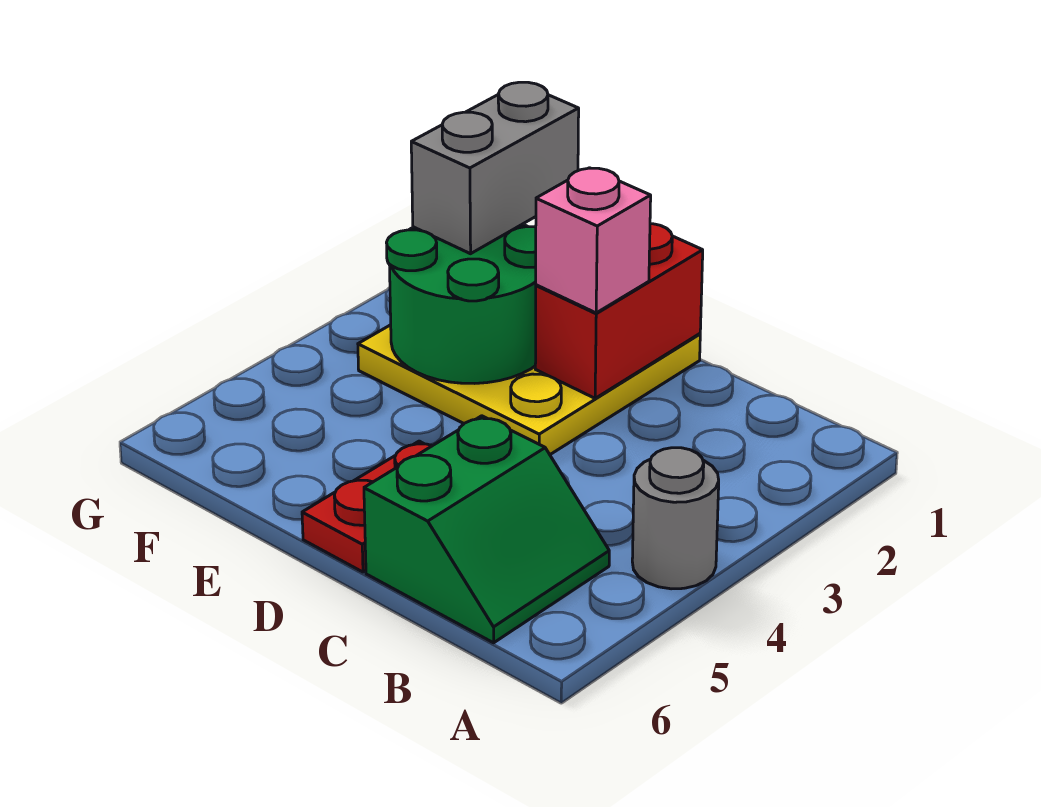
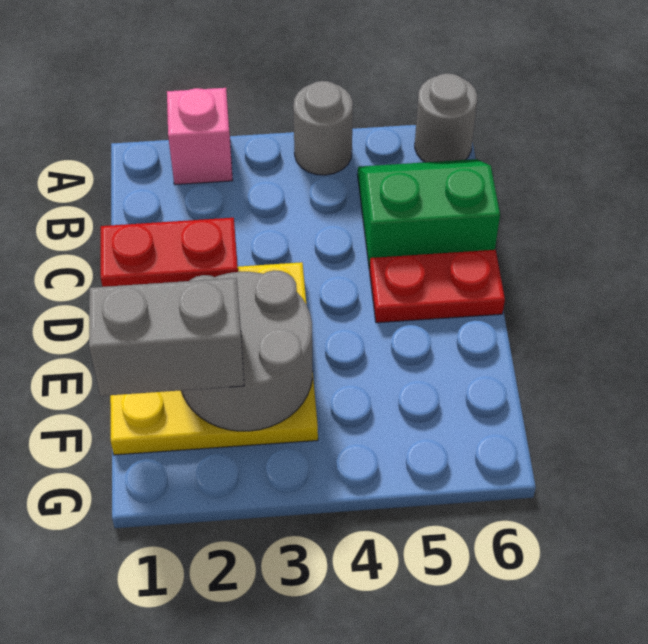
none -> grey round brick A6 level 1
pink brick D2 level 3 -> pink brick A2 level 1
green round brick E2:F3 level 2 -> grey round brick E2:F3 level 2

